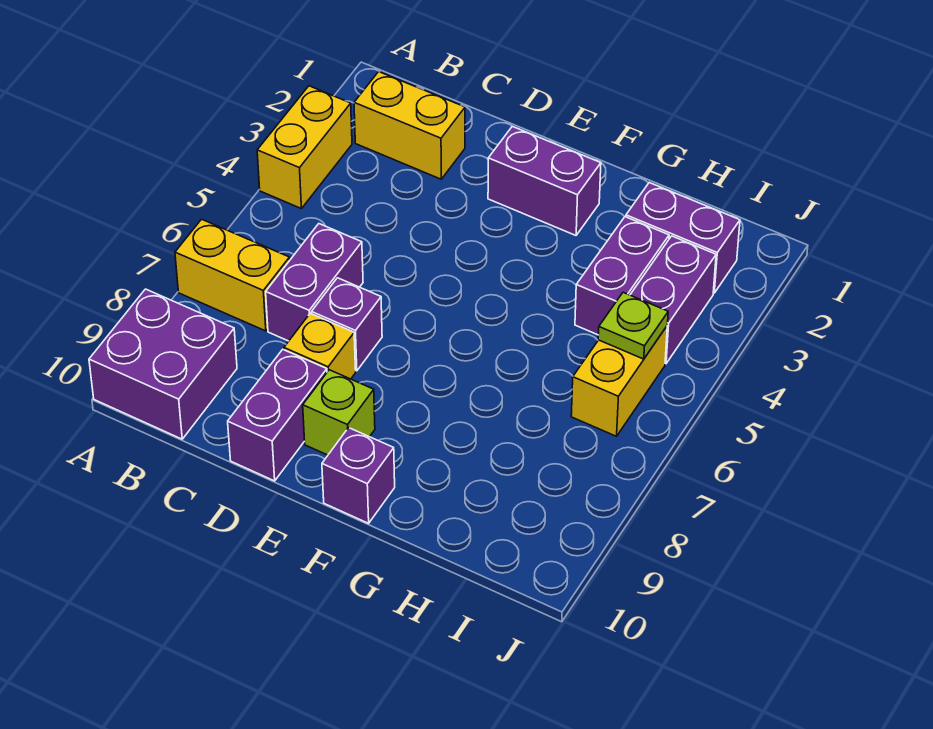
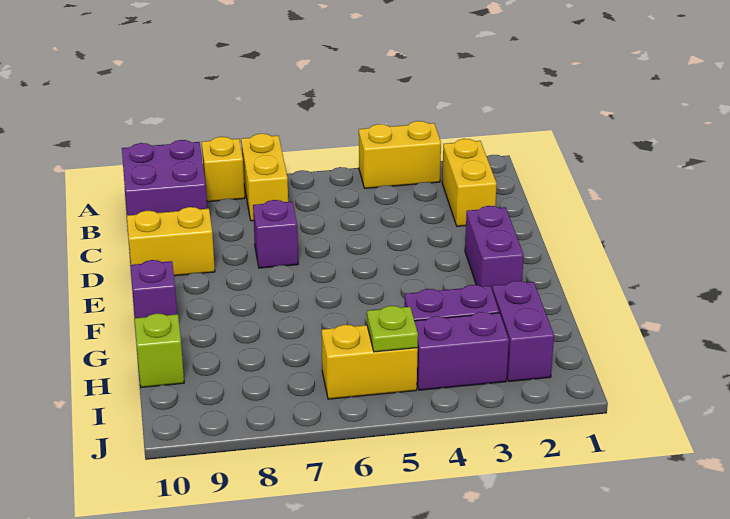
purple brick C6:C7 level 1 -> none
yellow brick D8 level 1 -> yellow brick A8 level 1
purple brick D9:D10 level 1 -> yellow brick D9:D10 level 1
lime brick E9 level 1 -> lime brick H10 level 1

